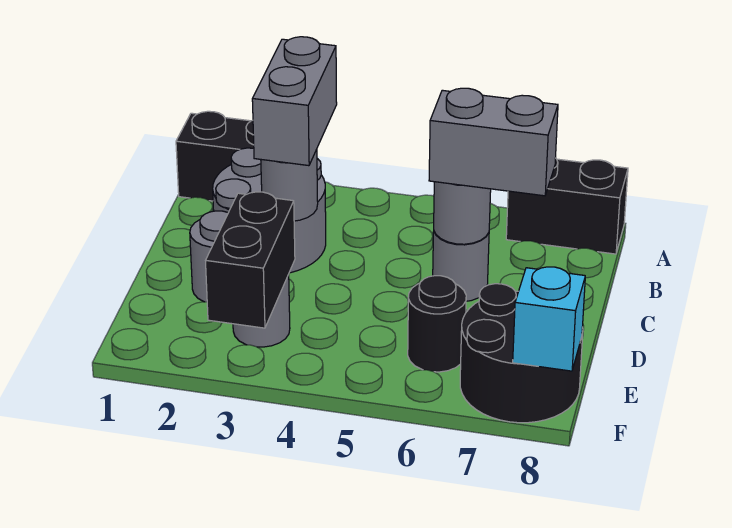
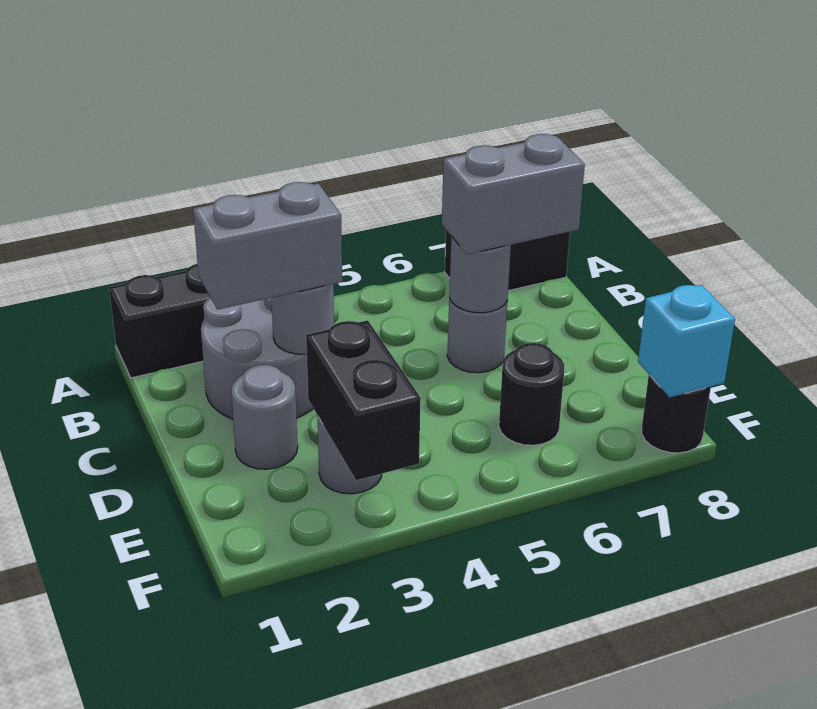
grey brick B3:C3 level 3 -> grey brick C2:C3 level 3
black round brick E7:F8 level 1 -> black round brick F8 level 1

